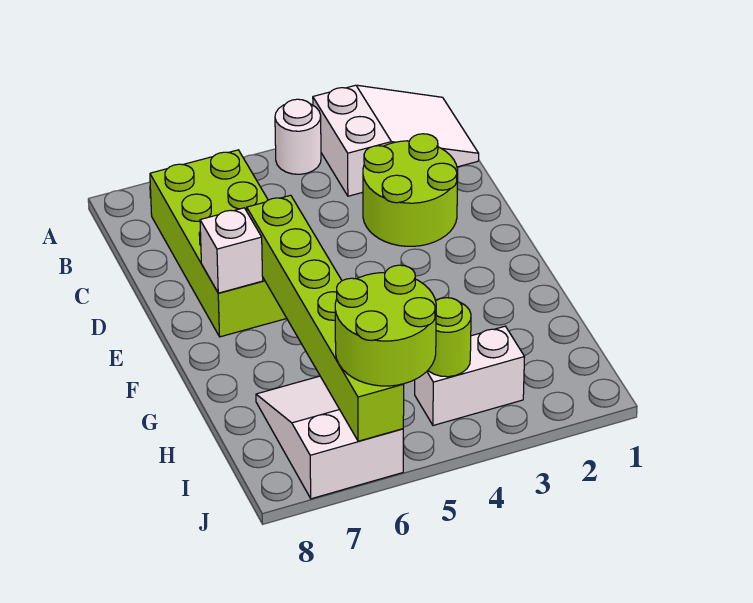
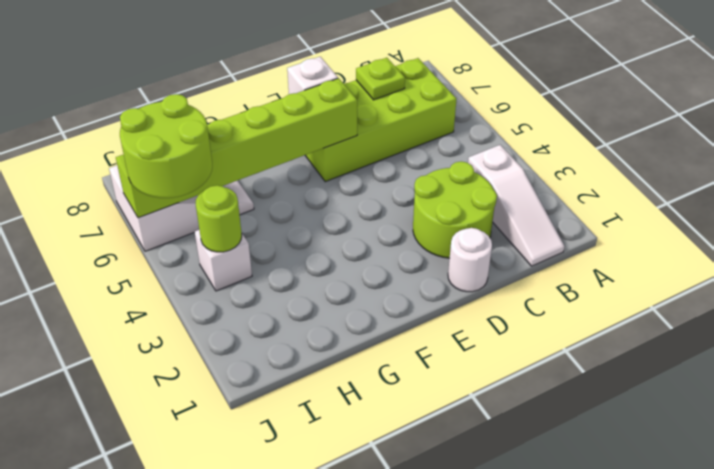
white slope A1:B3 level 1 top 3 -> white slope B1:B3 level 1 top 3
white round brick A4 level 1 -> white round brick D1 level 1
none -> lime plate C7 level 2
white brick I3:I4 level 1 -> white brick I4 level 1

